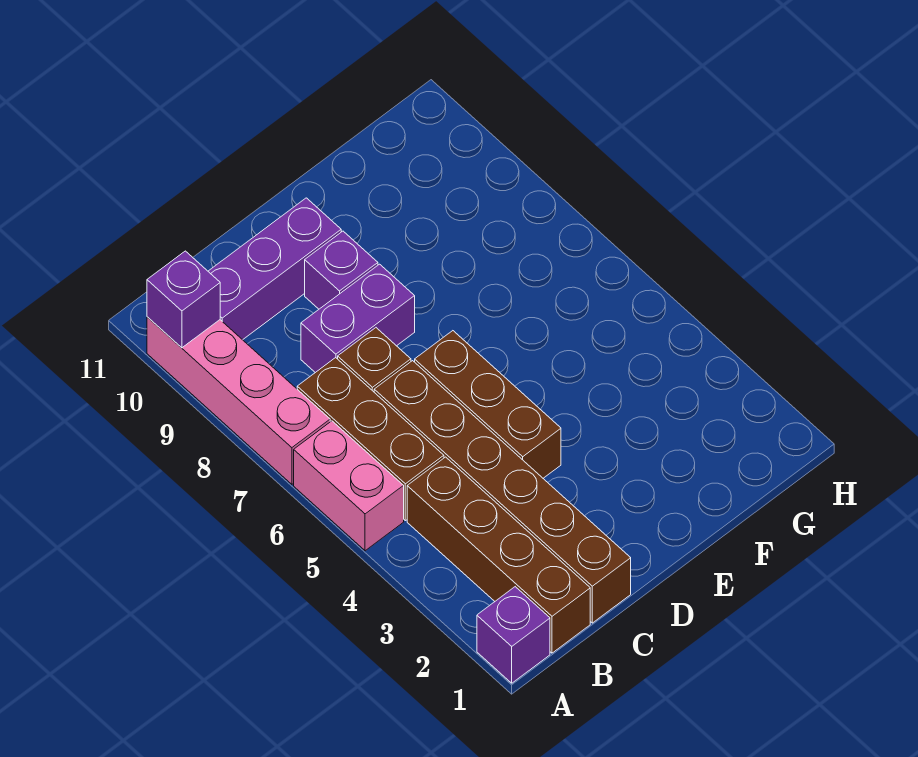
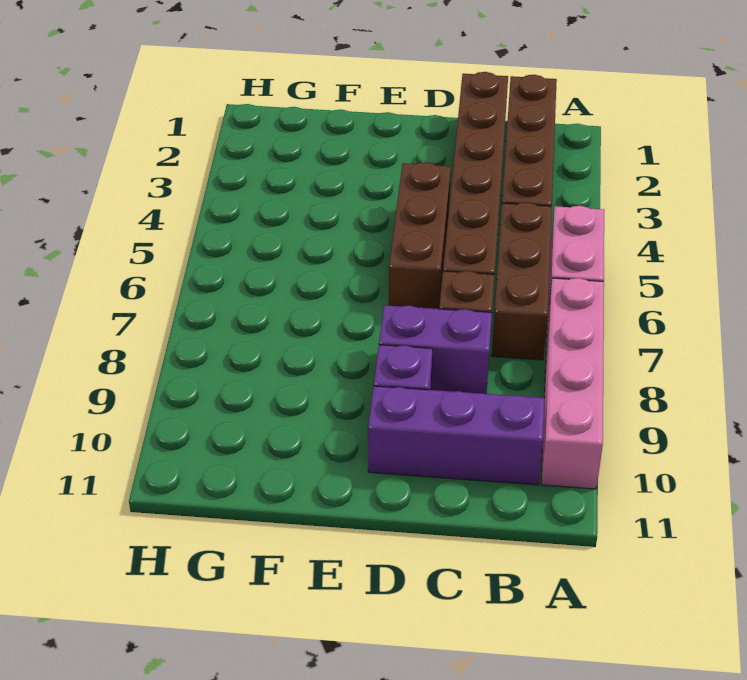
purple brick A1 level 1 -> none
purple brick A10 level 2 -> none

